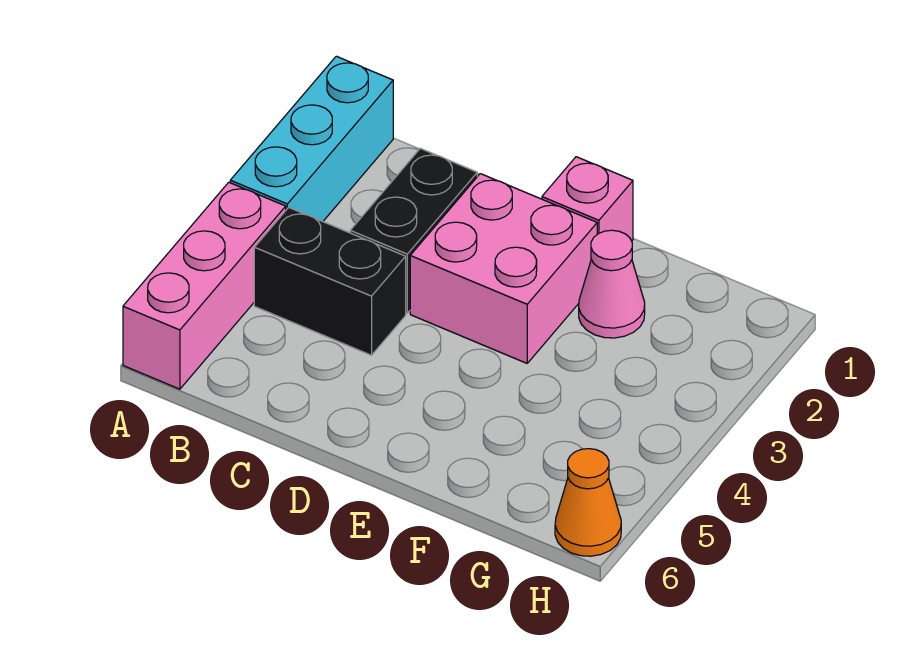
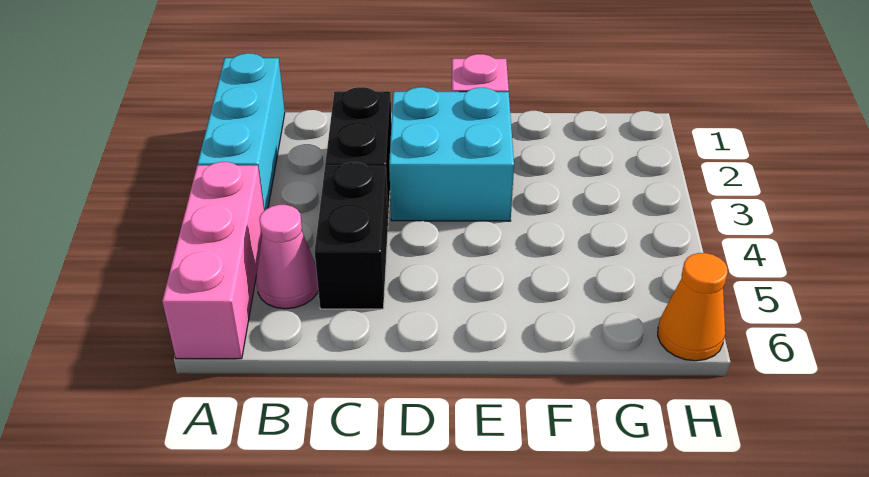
black brick B4:C4 level 1 -> black brick C4:C5 level 1
pink brick D2:E3 level 1 -> cyan brick D2:E3 level 1
pink cone F2 level 1 -> pink cone B5 level 1

